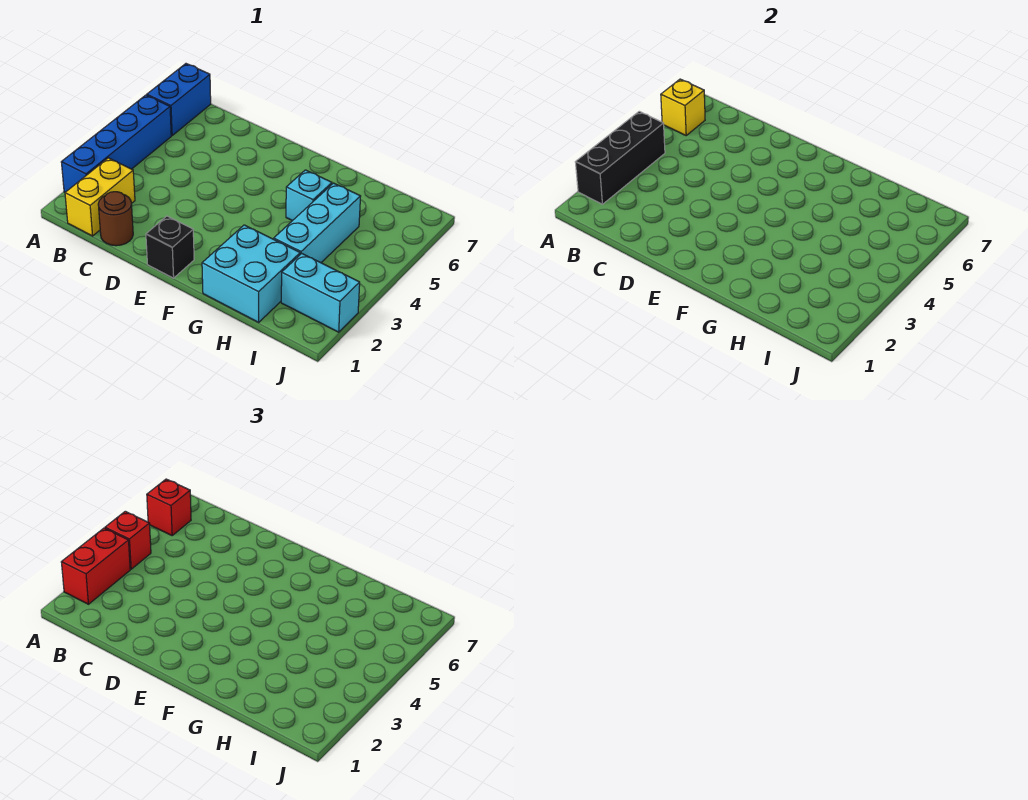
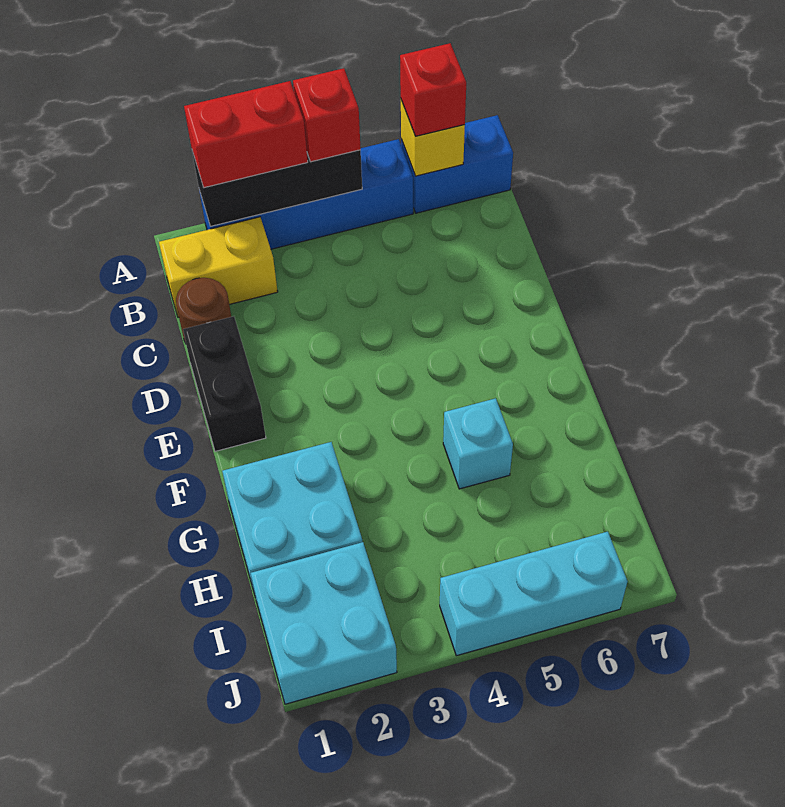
black brick E1 level 1 -> black brick D1:E1 level 1
cyan brick H3:H5 level 1 -> cyan brick J4:J6 level 1
cyan brick I2:J2 level 1 -> cyan brick I1:J2 level 1

